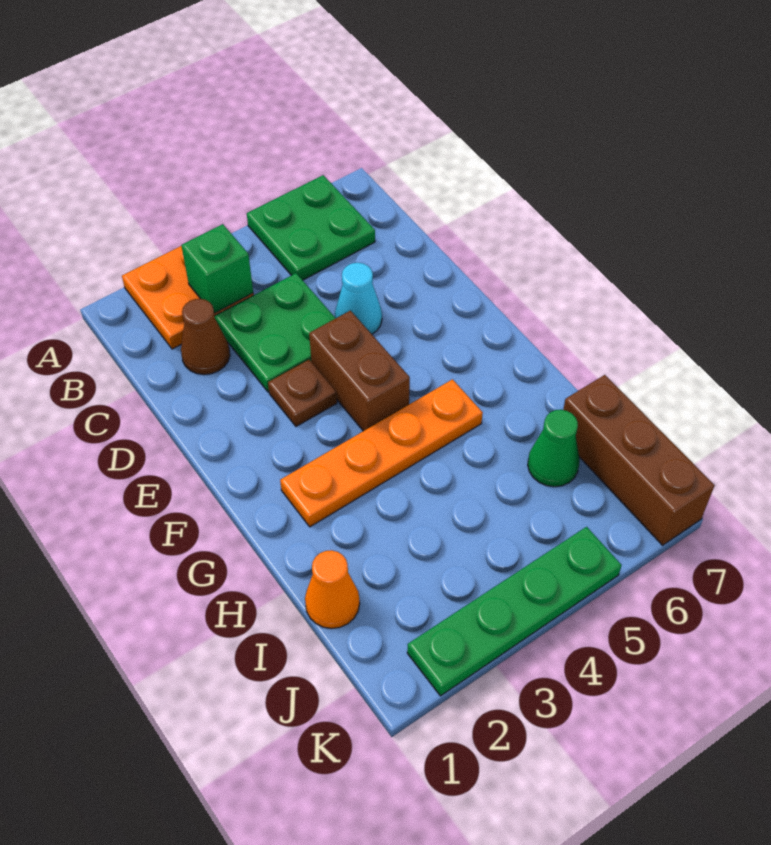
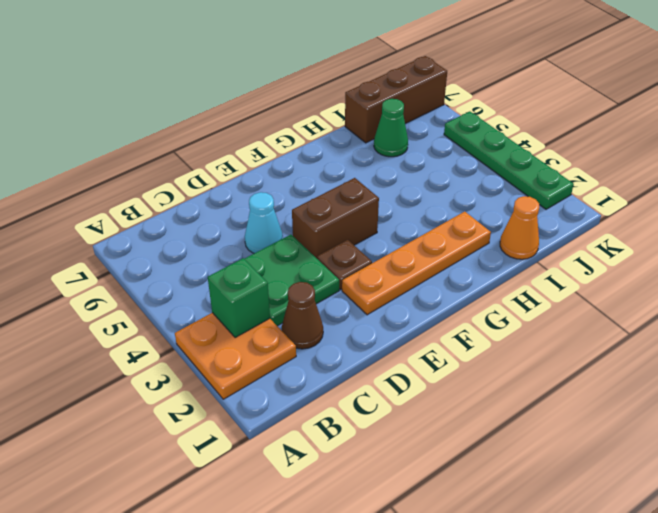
green plate A5:B6 level 1 -> none
orange plate G2:G5 level 1 -> orange plate E2:H2 level 1

